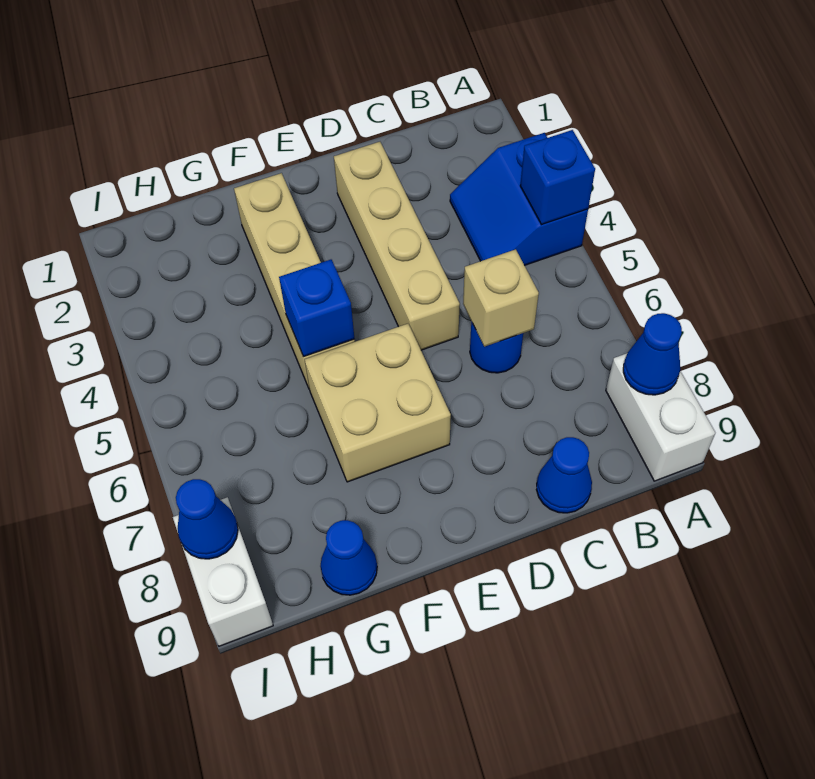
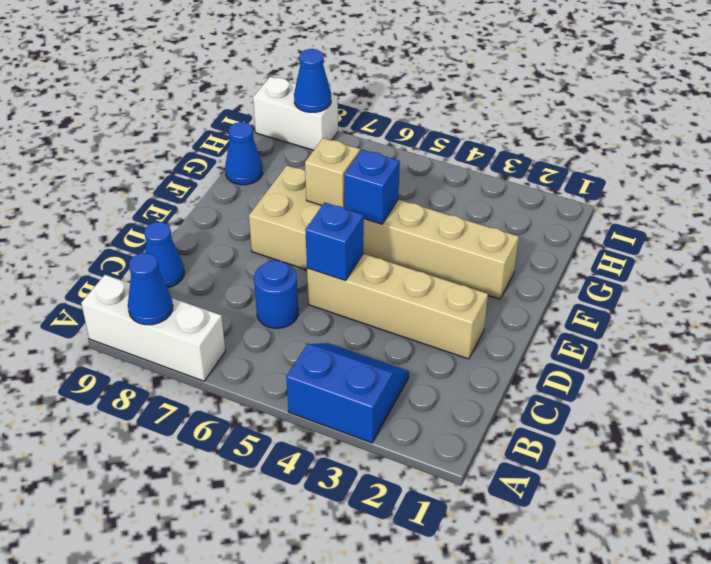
blue brick A4 level 2 -> blue brick D5 level 2
white brick A8:A9 level 1 -> white brick A7:A9 level 1
tan brick C6 level 2 -> tan brick F6 level 2

